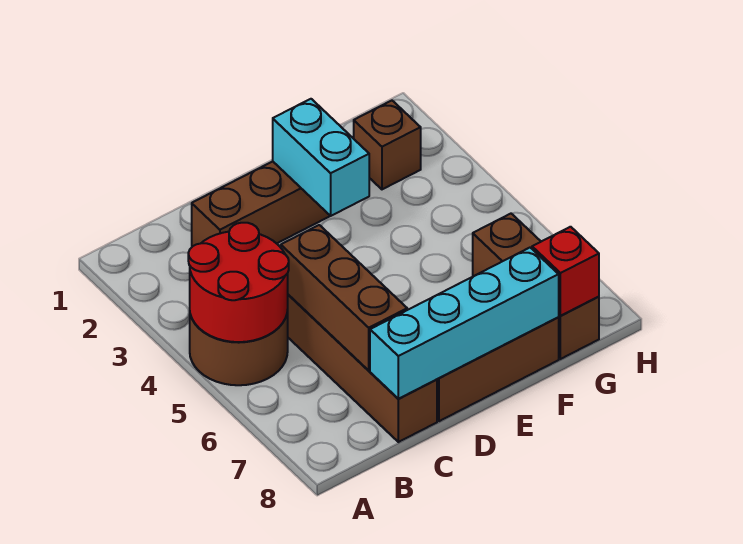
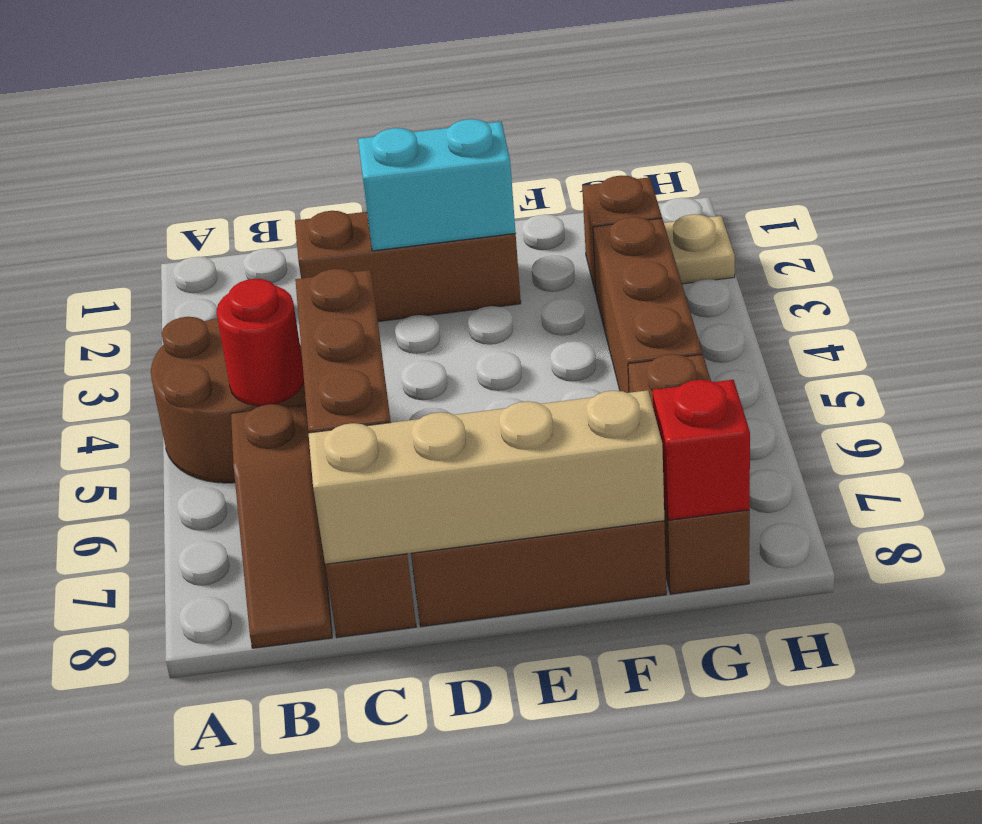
red round brick A4:B5 level 2 -> red round brick B5 level 2
none -> brown slope B6:B8 level 1 top 6
cyan brick C8:F8 level 2 -> tan brick C8:F8 level 2
cyan brick E2:E3 level 2 -> cyan brick D2:E2 level 2
none -> brown brick G3:G5 level 1
none -> tan plate H2 level 1

